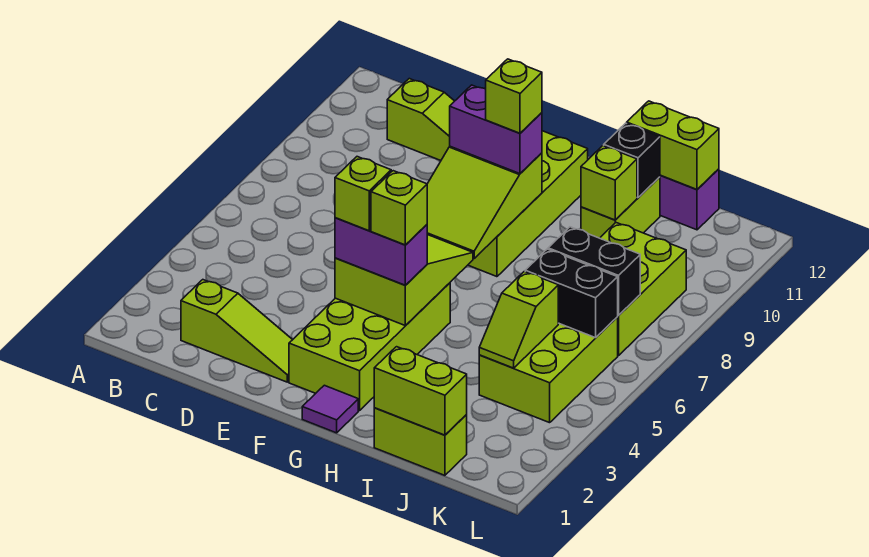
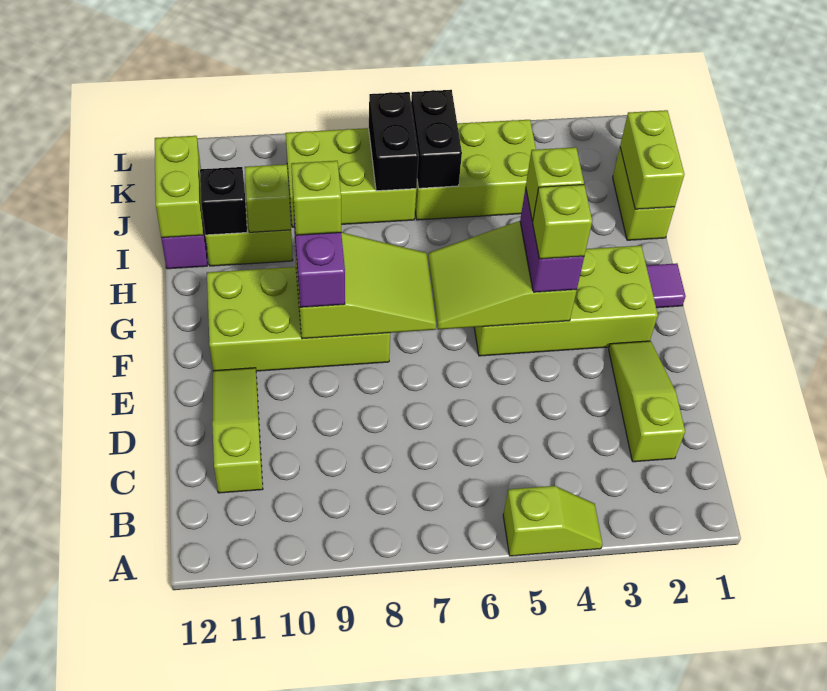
lime slope J4:J5 level 2 top 5 -> lime slope A4:A5 level 1 top 5

